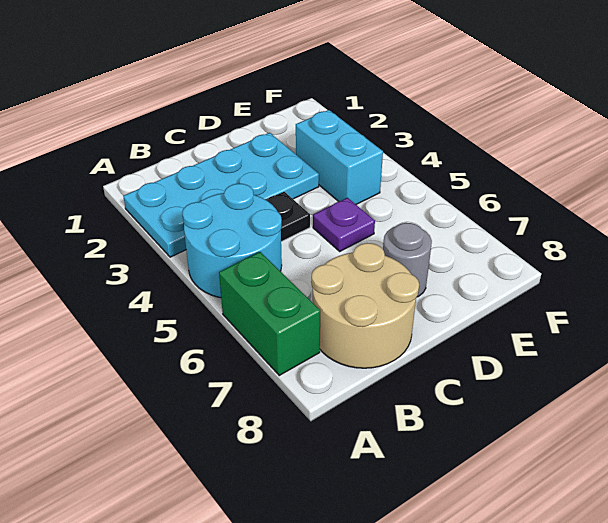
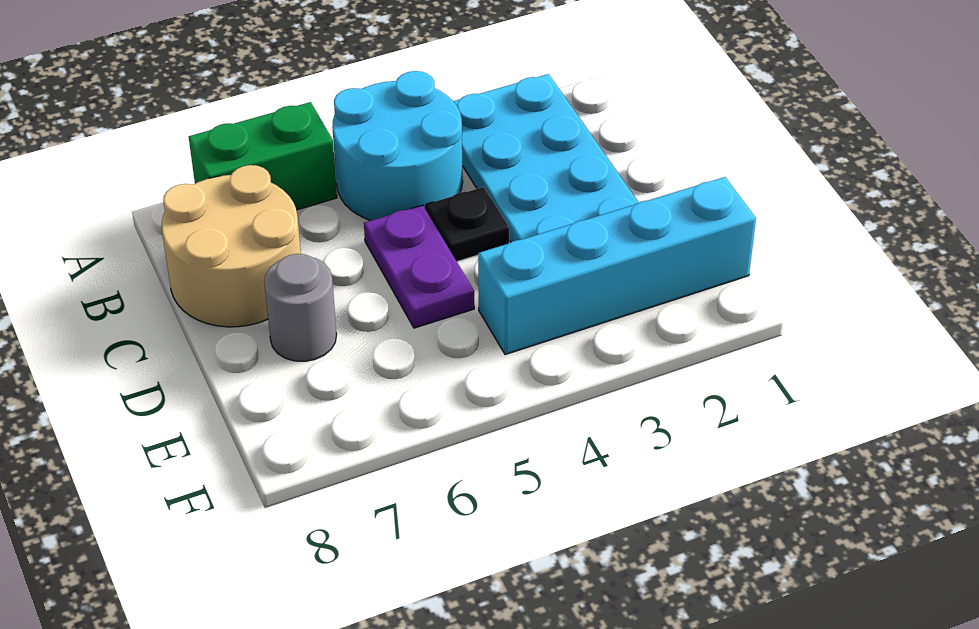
purple plate D5 level 1 -> purple plate C5:D5 level 1
cyan brick E3:E4 level 1 -> cyan brick E1:E4 level 1

